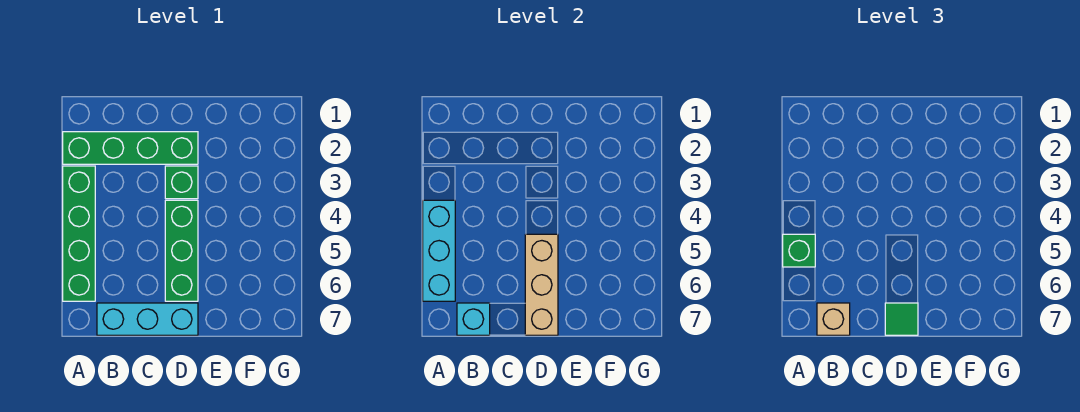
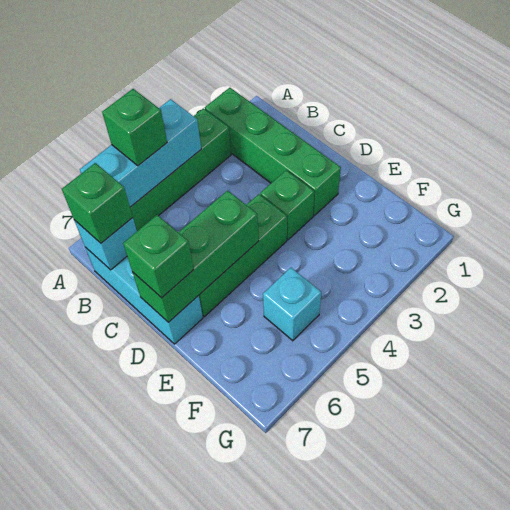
tan brick B7 level 3 -> green brick B7 level 3
tan brick D5:D7 level 2 -> green brick D5:D7 level 2
green tile D7 level 3 -> green brick D7 level 3
none -> cyan brick F5 level 1

